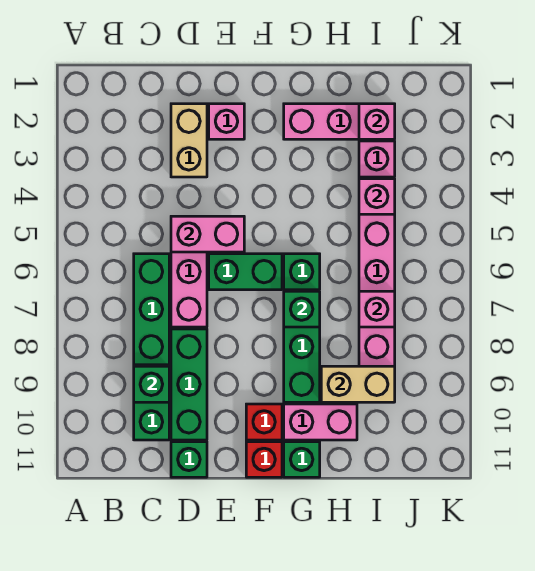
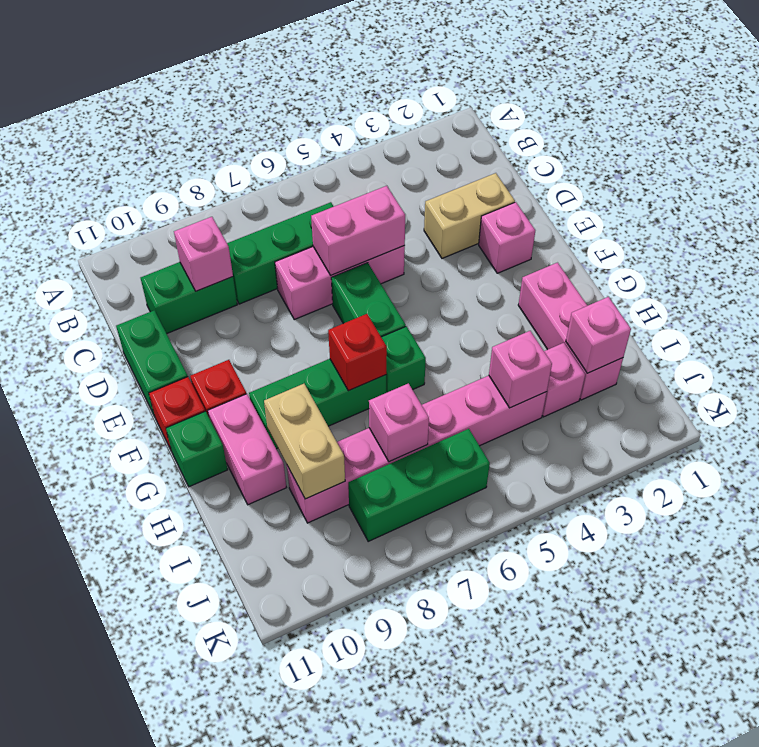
green brick C9 level 2 -> pink brick C9 level 2
pink brick D5:E5 level 2 -> pink brick D5:D6 level 2
green brick D8:D10 level 1 -> green brick J6:J8 level 1
green brick D11 level 1 -> green brick D11:E11 level 1
green brick G7 level 2 -> red brick G7 level 2

